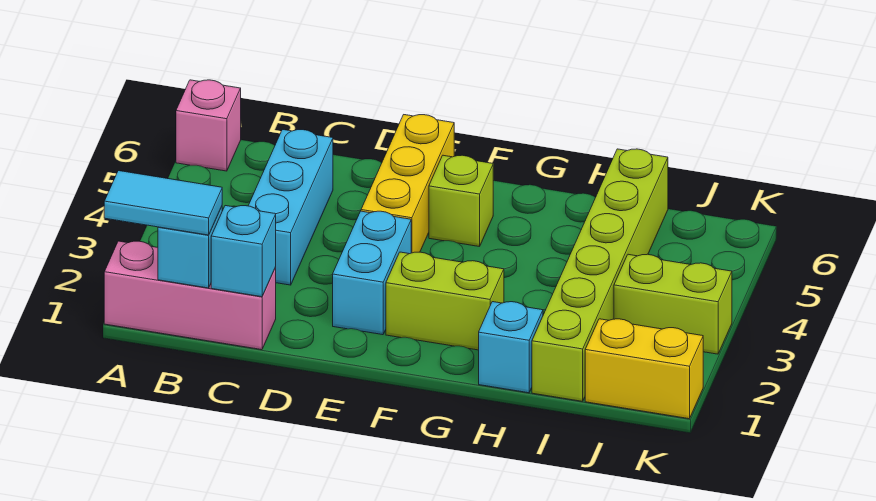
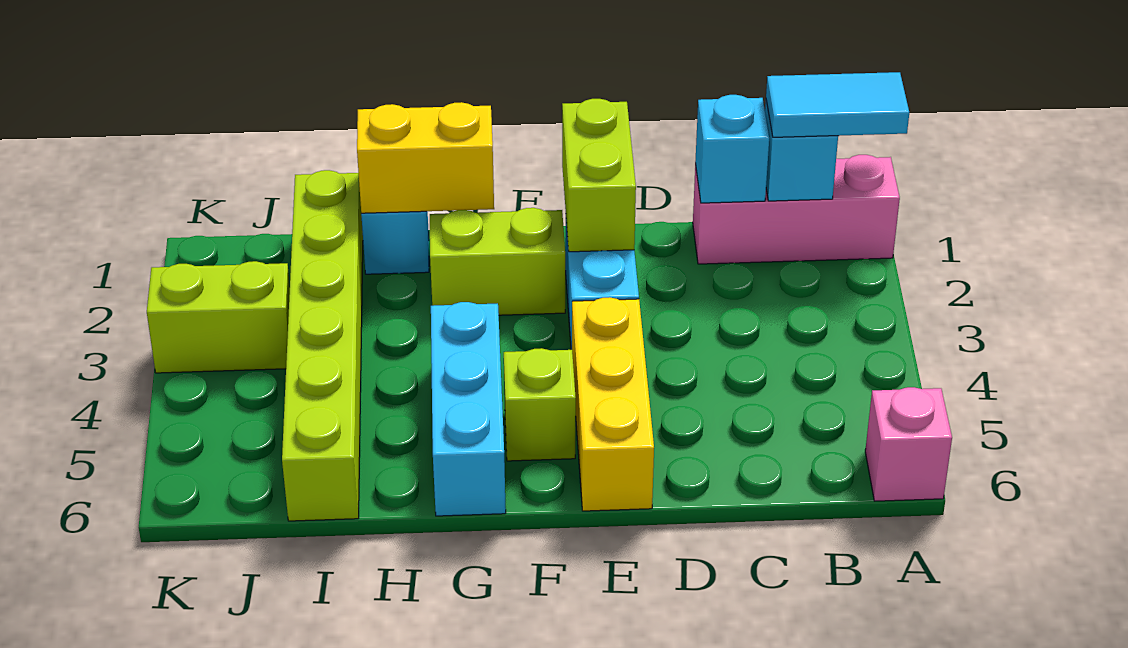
cyan brick C3:C5 level 1 -> cyan brick G4:G6 level 1
none -> lime brick E1:E2 level 2
yellow brick J1:K1 level 1 -> yellow brick G1:H1 level 2

